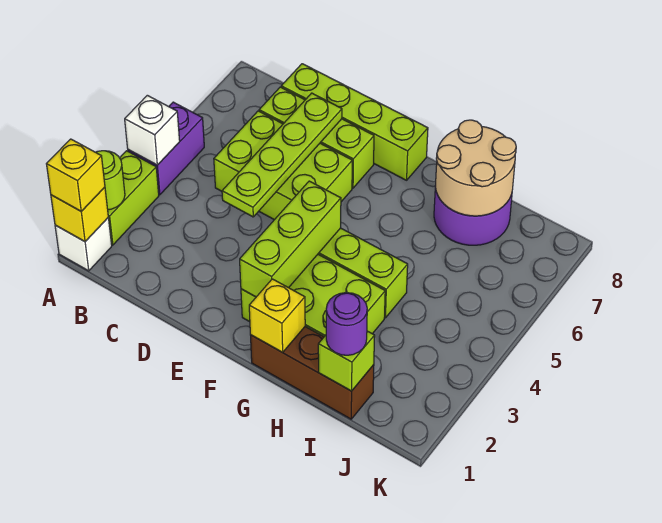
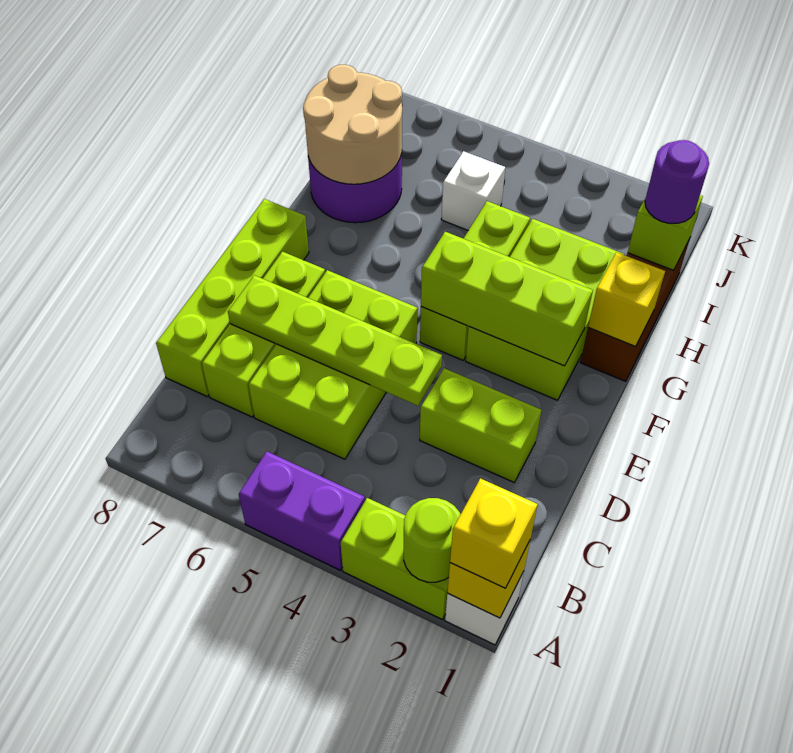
white brick A4 level 2 -> white brick I5 level 1
none -> lime brick D2:D3 level 1

